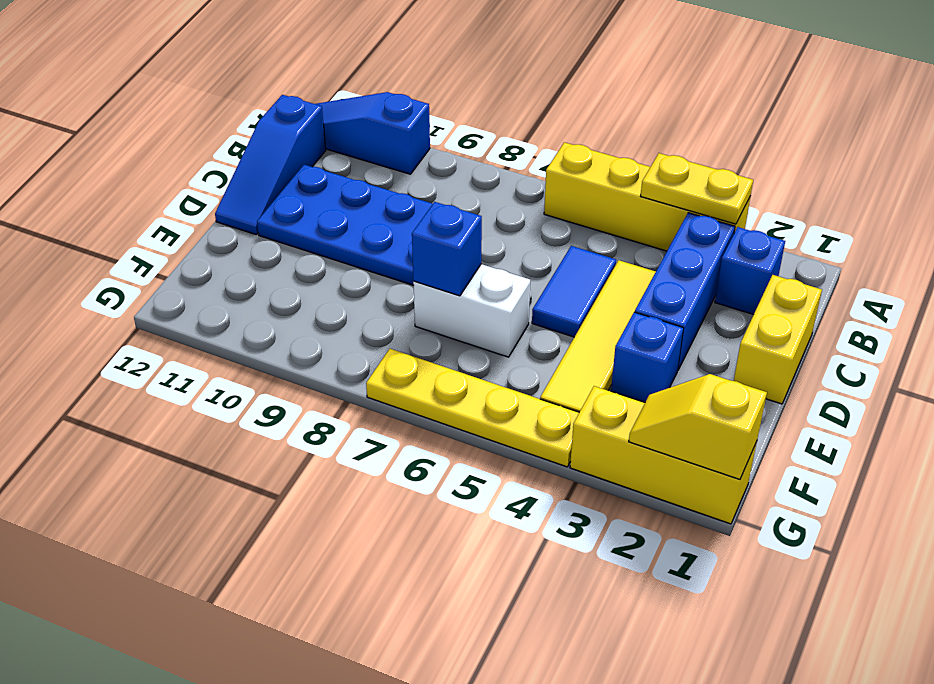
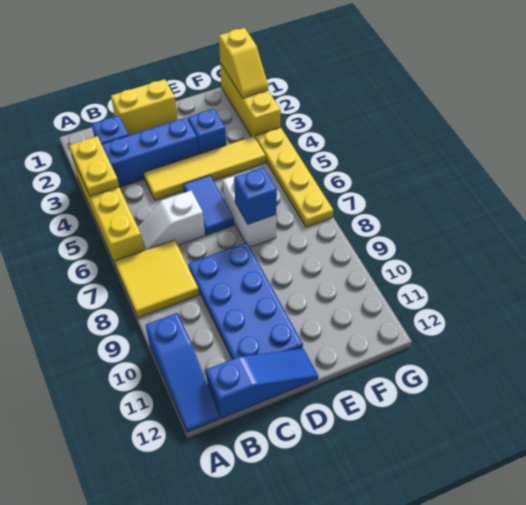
none -> yellow tile A7:B8 level 1
none -> white slope B6:C6 level 1 top C
blue tile C5:D5 level 1 -> blue tile D5:D6 level 1

